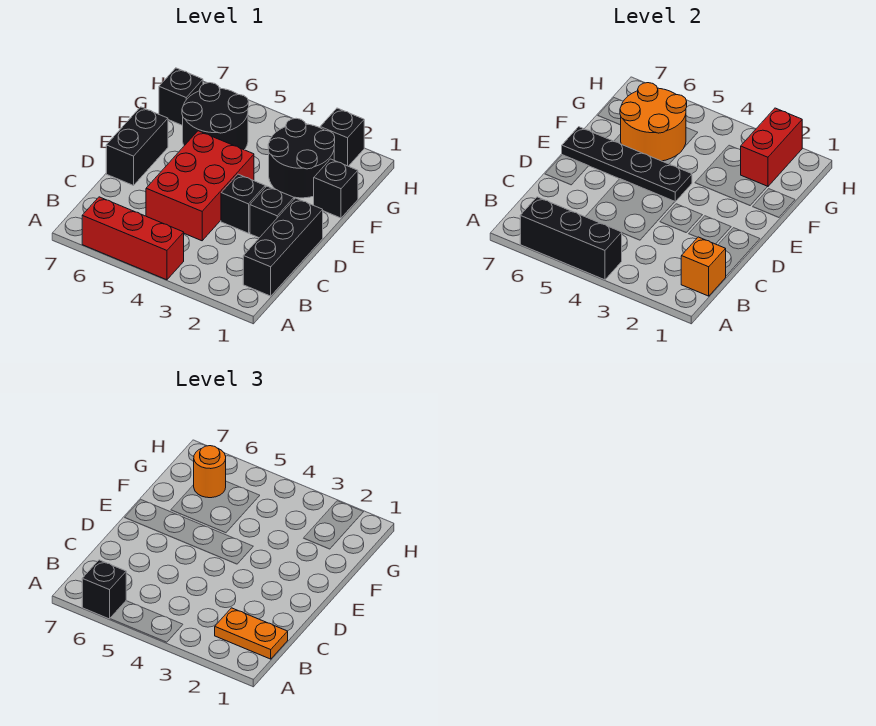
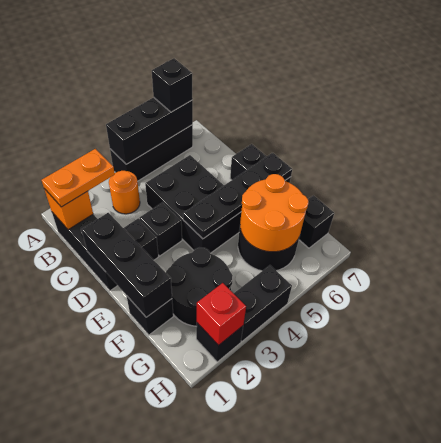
red brick A4:A6 level 1 -> black brick A4:A6 level 1
red brick C4:E5 level 1 -> black brick C4:E5 level 1
none -> black brick D1:F1 level 2
red brick G2:H2 level 2 -> red brick H2 level 2
orange round brick G6 level 3 -> orange round brick B3 level 1
none -> black brick H3:H4 level 1

